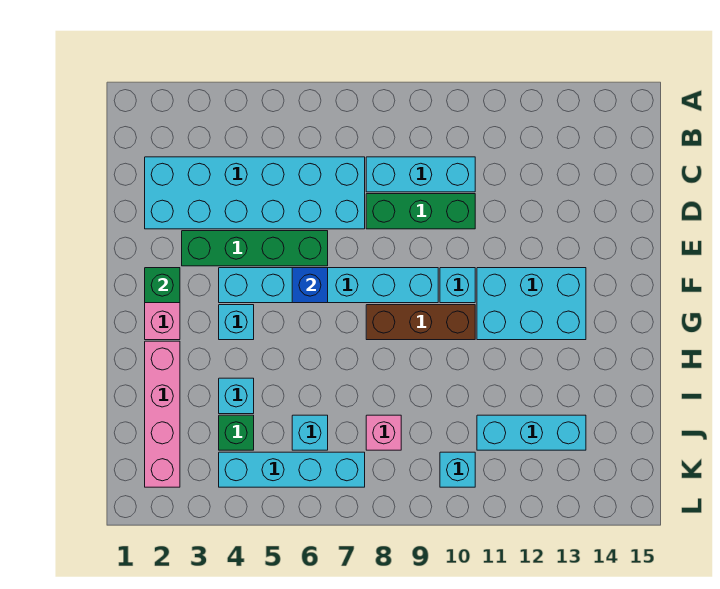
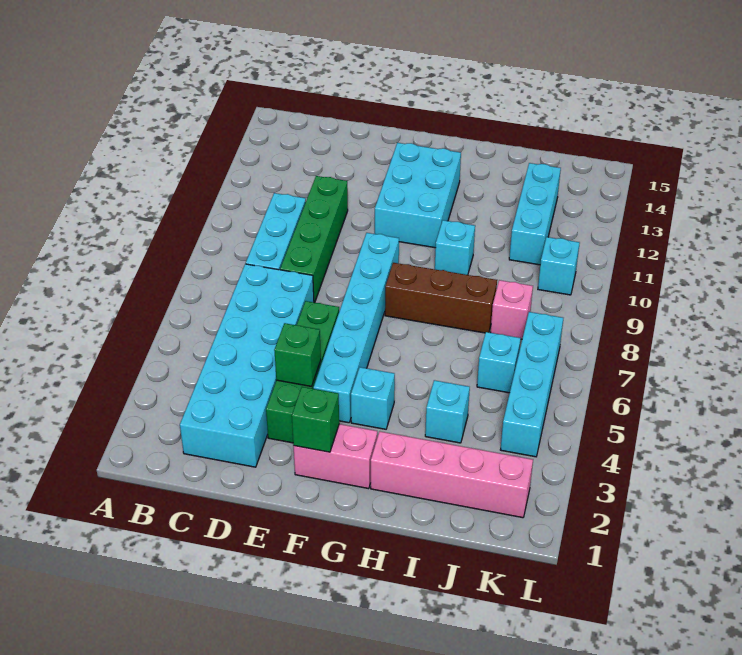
green brick D8:D10 level 1 -> green brick D8:D11 level 1
blue brick F6 level 2 -> none
cyan brick F10 level 1 -> cyan brick H10 level 1
brown brick G8:G10 level 1 -> brown brick G8:I8 level 1
green brick J4 level 1 -> green brick E4 level 2

